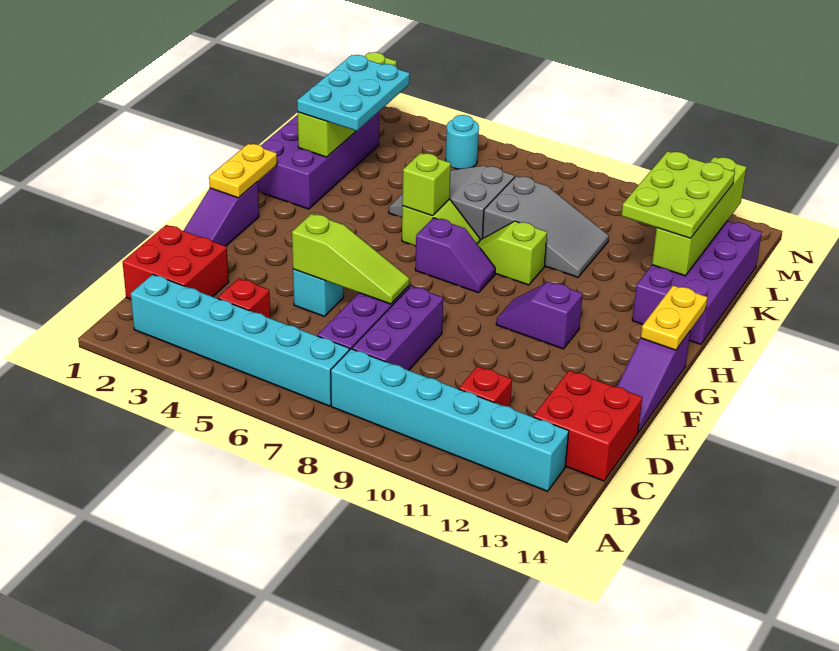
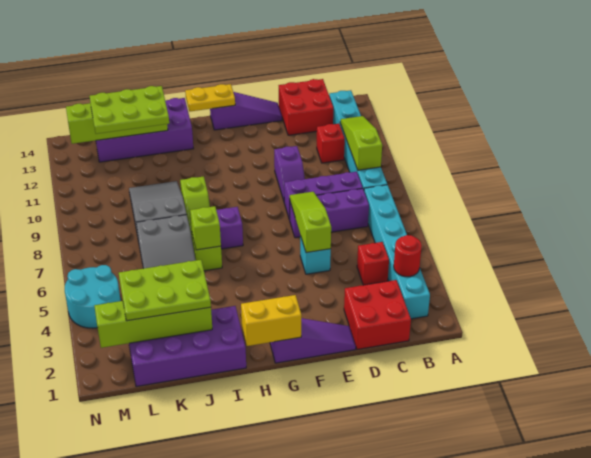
none -> red round brick B3 level 2
none -> lime slope B9:B11 level 2 top 9
yellow plate G1:H1 level 2 -> yellow brick G1:H1 level 2
purple slope G10:G11 level 1 top 11 -> purple slope E9:E10 level 1 top 10
cyan plate J2:L3 level 3 -> lime plate J2:L3 level 3
cyan round brick M5 level 1 -> cyan round brick M4:N5 level 1

